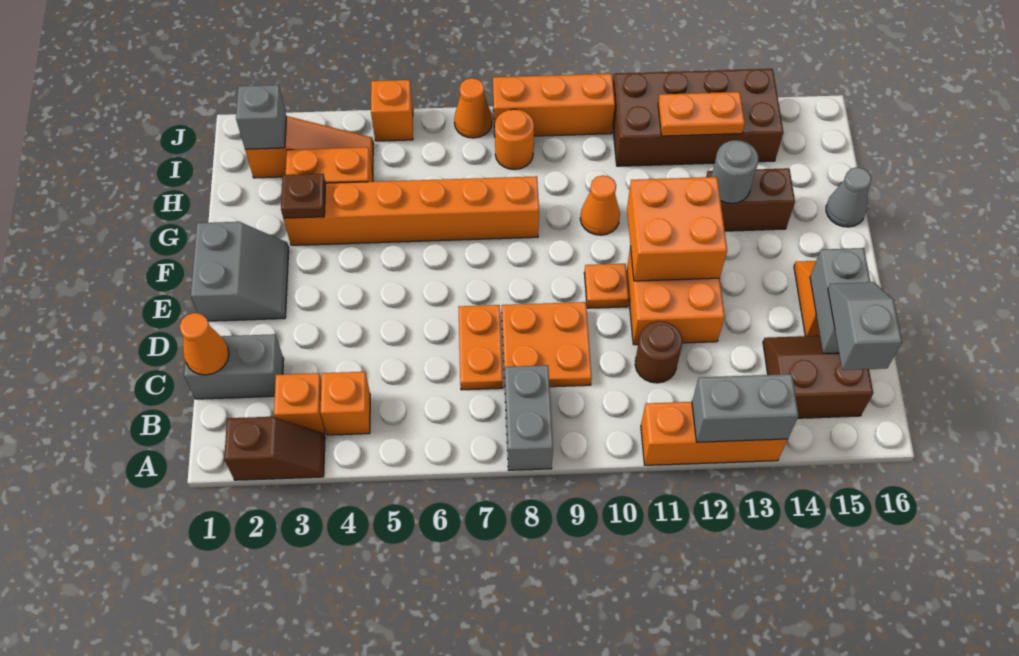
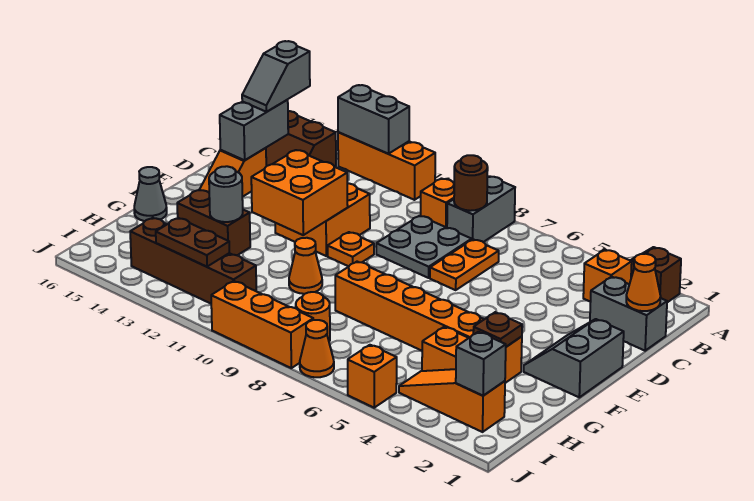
orange brick B4 level 1 -> orange brick B9 level 1
orange plate C8:D9 level 1 -> grey plate C8:D9 level 1
brown round brick C11 level 1 -> brown round brick B8 level 2
brown brick I11:J14 level 1 -> brown brick I11:I14 level 1
orange plate I12:I13 level 2 -> brown plate I12:I13 level 2

